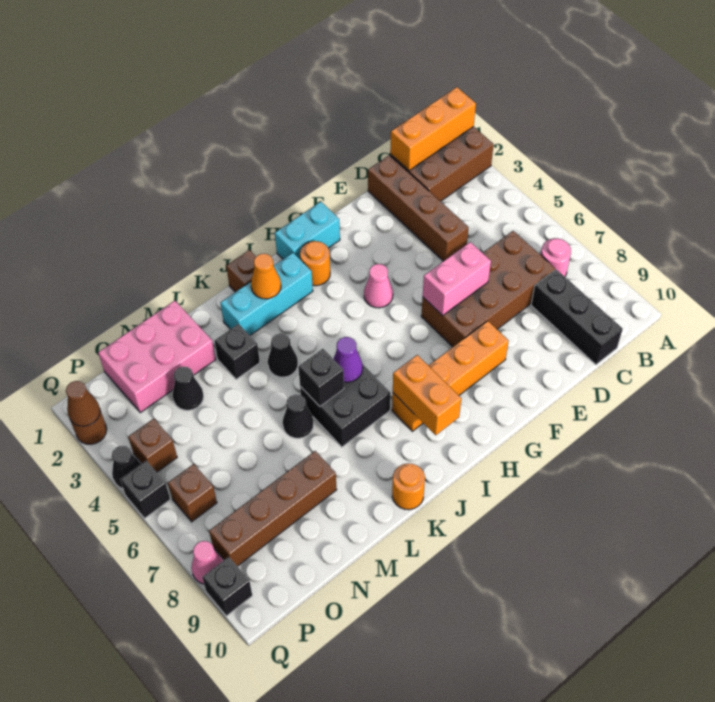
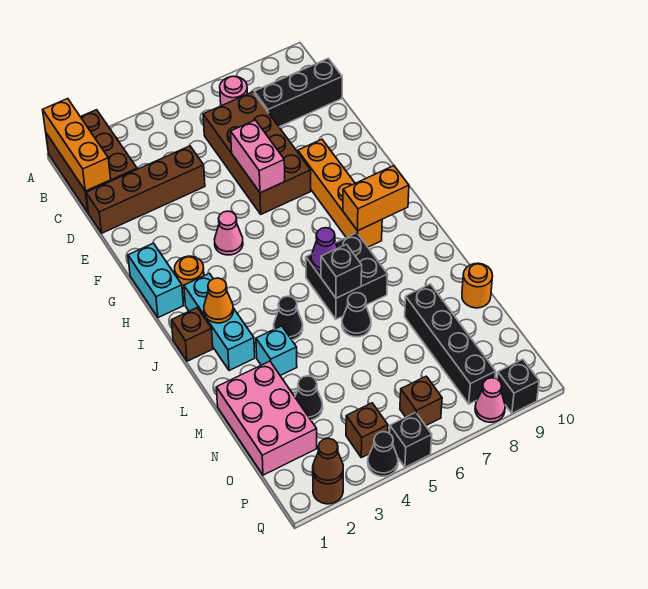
orange round brick K10 level 1 -> orange round brick M10 level 1
black brick L3 level 1 -> cyan brick L3 level 1
brown brick M8:P8 level 1 -> black brick M8:P8 level 1

